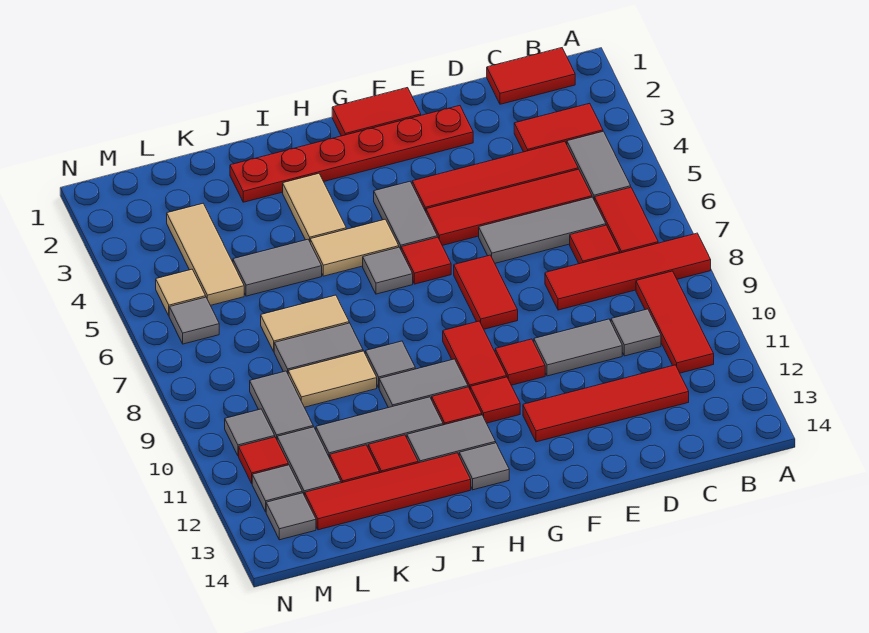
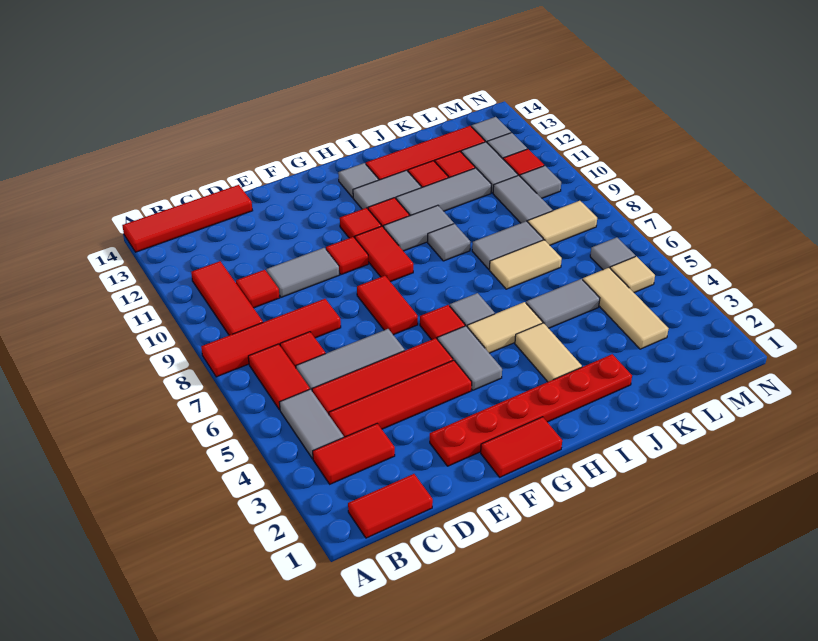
grey tile C10 level 1 -> red tile C10 level 1
red tile C12:F12 level 1 -> red tile A14:D14 level 1
tan tile J9:K9 level 1 -> tan tile L8:M8 level 1

